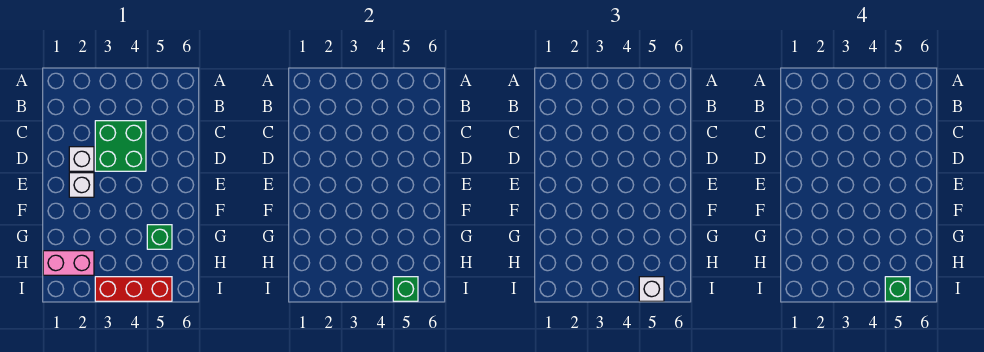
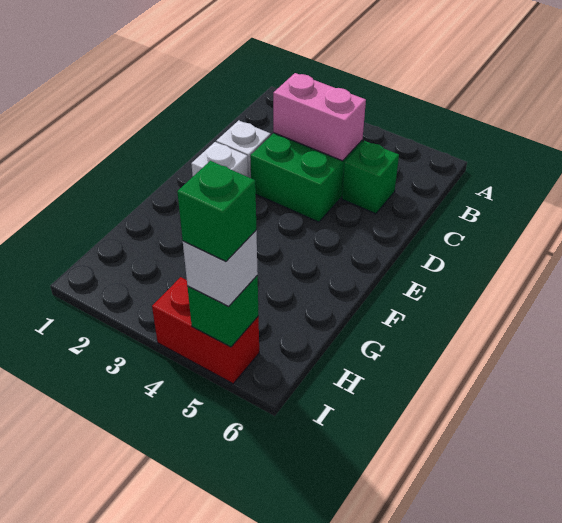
green brick G5 level 1 -> green brick C5 level 1
pink brick H1:H2 level 1 -> pink brick C3:C4 level 2
red brick I3:I5 level 1 -> red brick I4:I5 level 1

